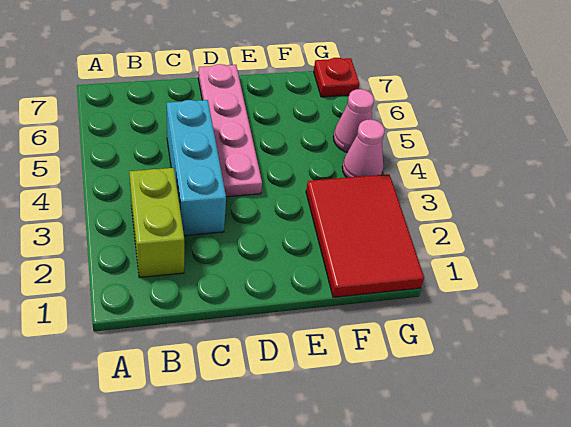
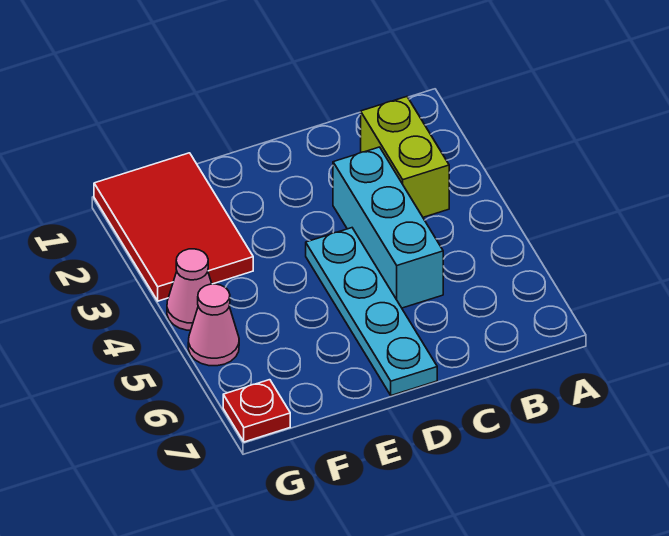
pink plate D4:D7 level 1 -> cyan plate D4:D7 level 1

